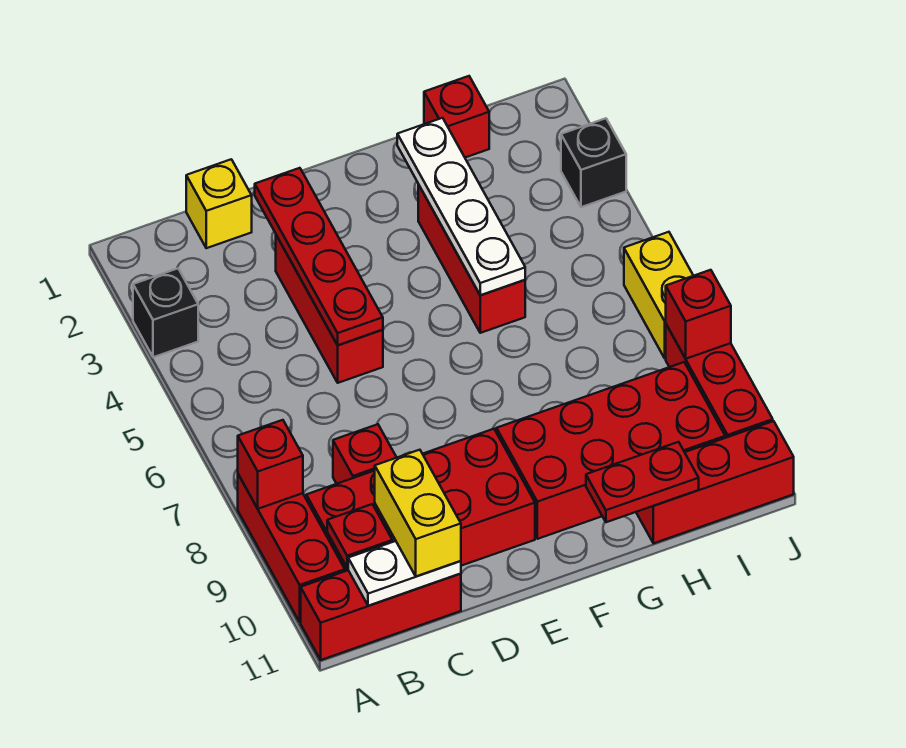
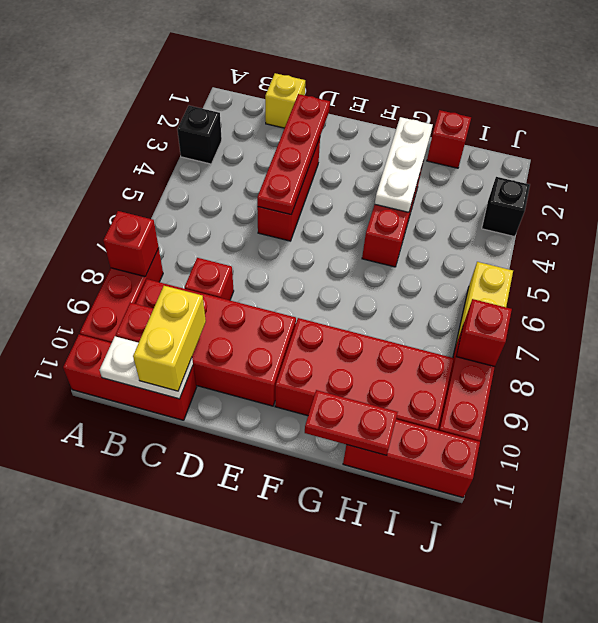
white plate G2:G5 level 2 -> white plate G2:G4 level 2

